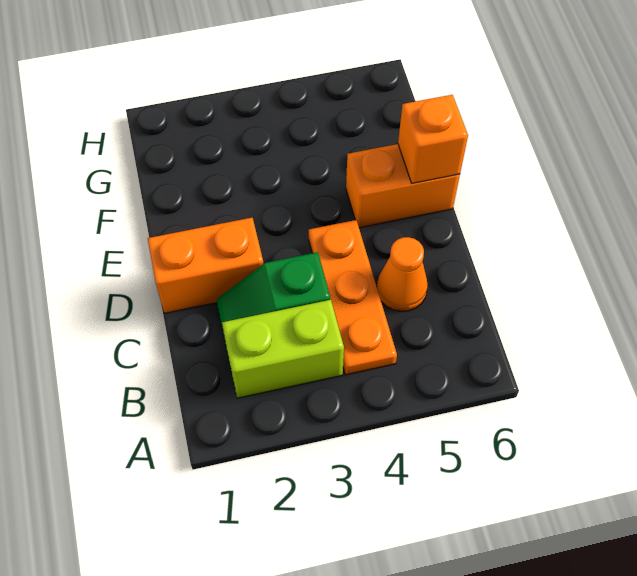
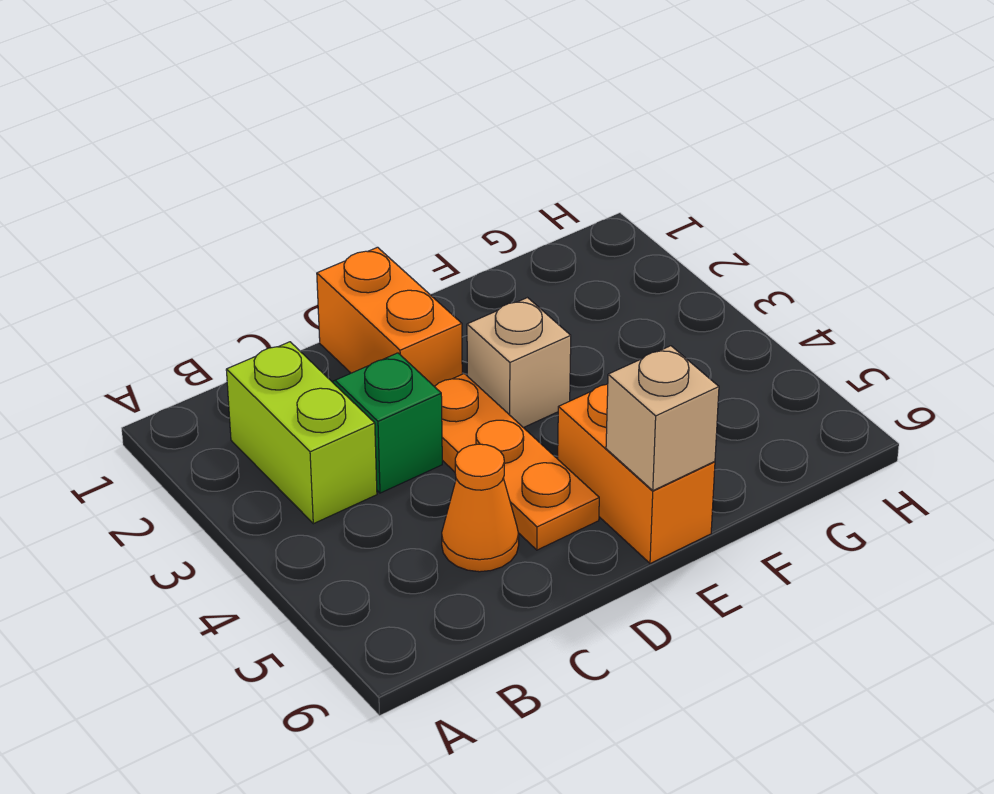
orange plate B4:D4 level 1 -> orange plate D3:D5 level 1
none -> tan brick E3 level 1
orange brick E6 level 2 -> tan brick E6 level 2

